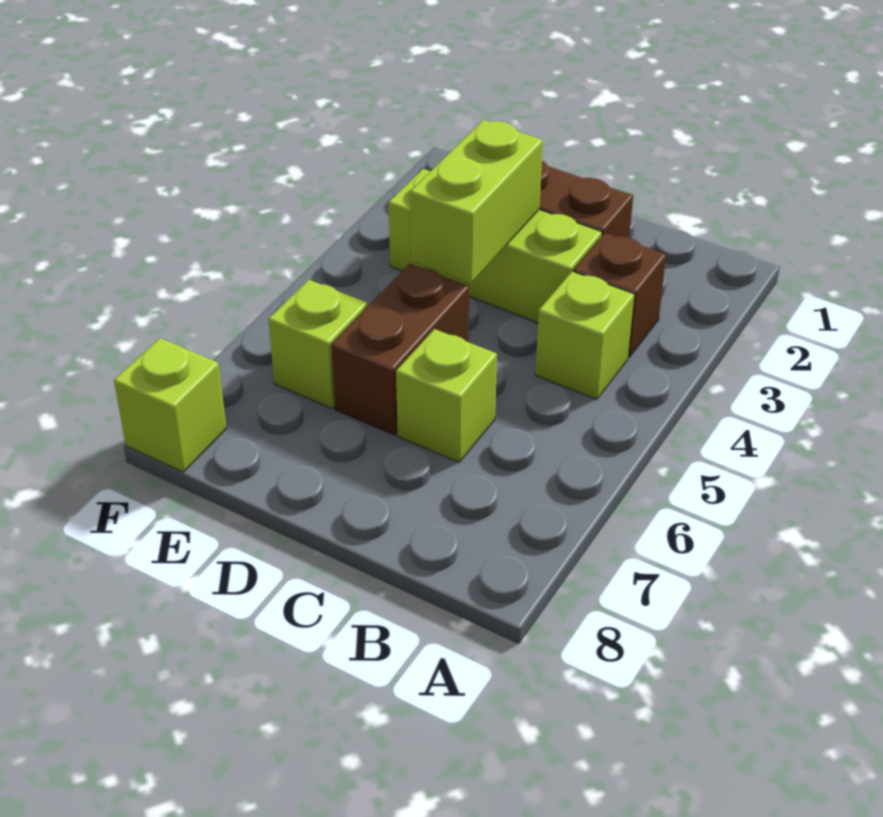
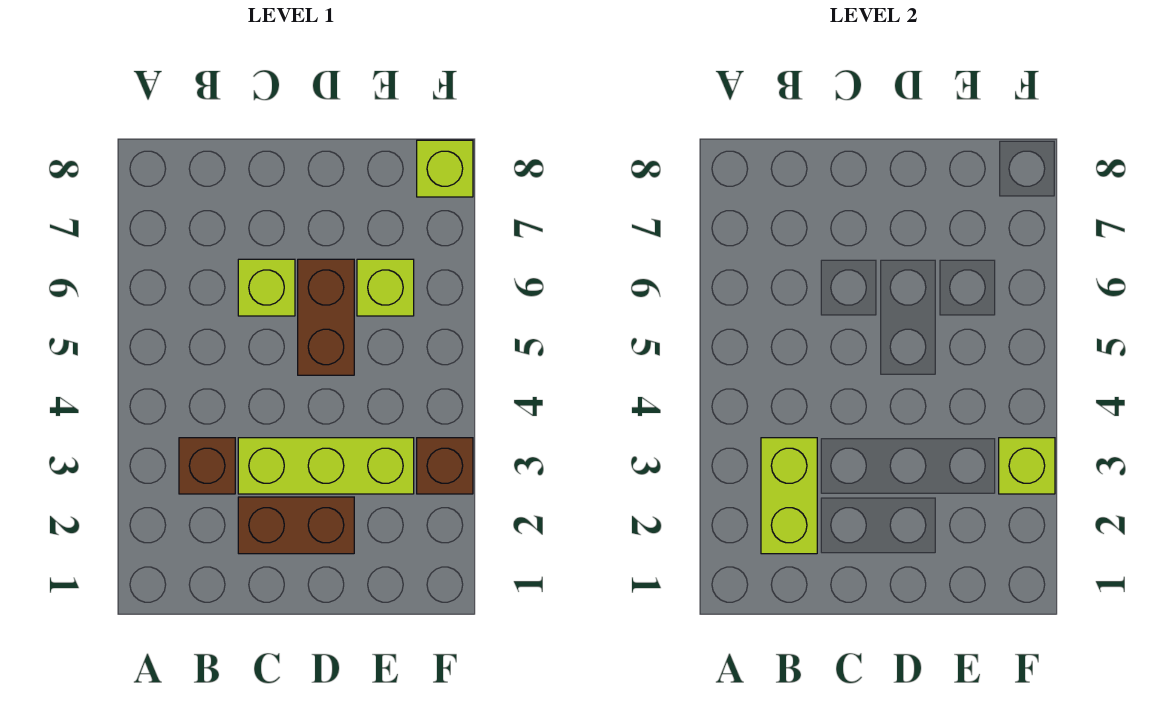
lime brick B4 level 1 -> lime brick F3 level 2
lime brick D3:D4 level 2 -> lime brick B2:B3 level 2
none -> brown brick F3 level 1

